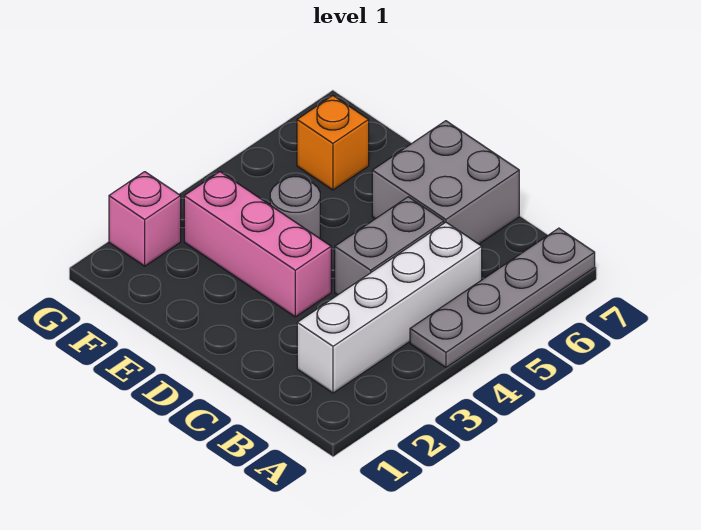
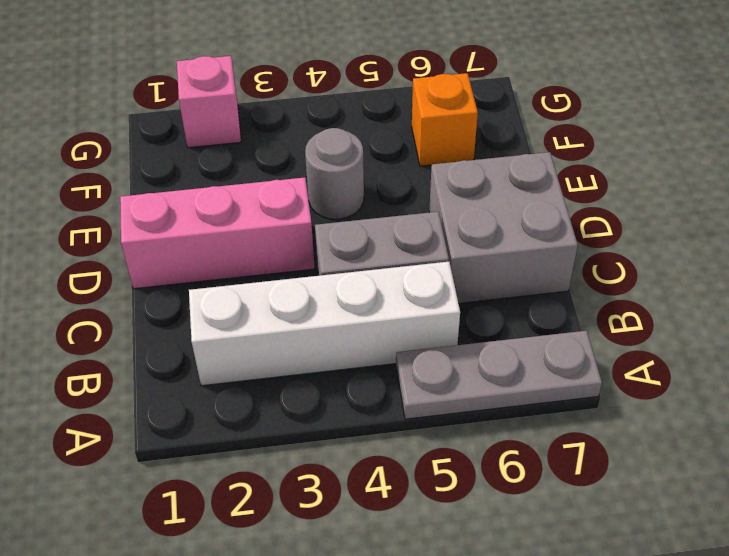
grey plate A4:A7 level 1 -> grey plate A5:A7 level 1
pink brick D3:F3 level 1 -> pink brick D1:D3 level 1

